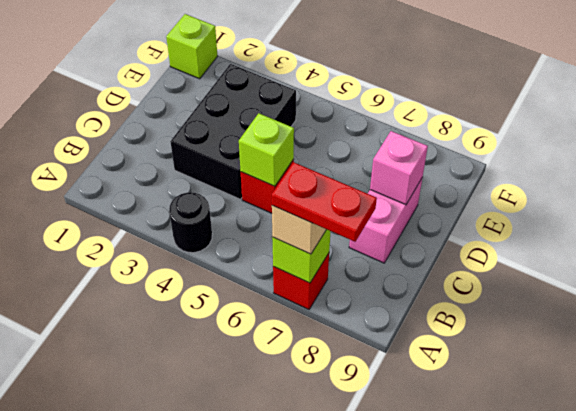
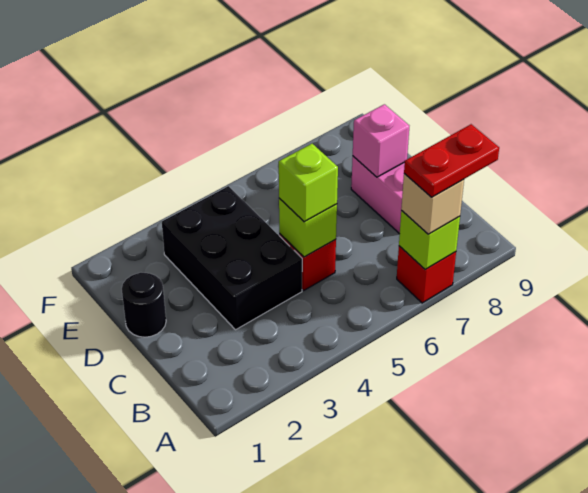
black round brick A4 level 1 -> black round brick D1 level 1
lime brick F1 level 1 -> lime brick C5 level 3

